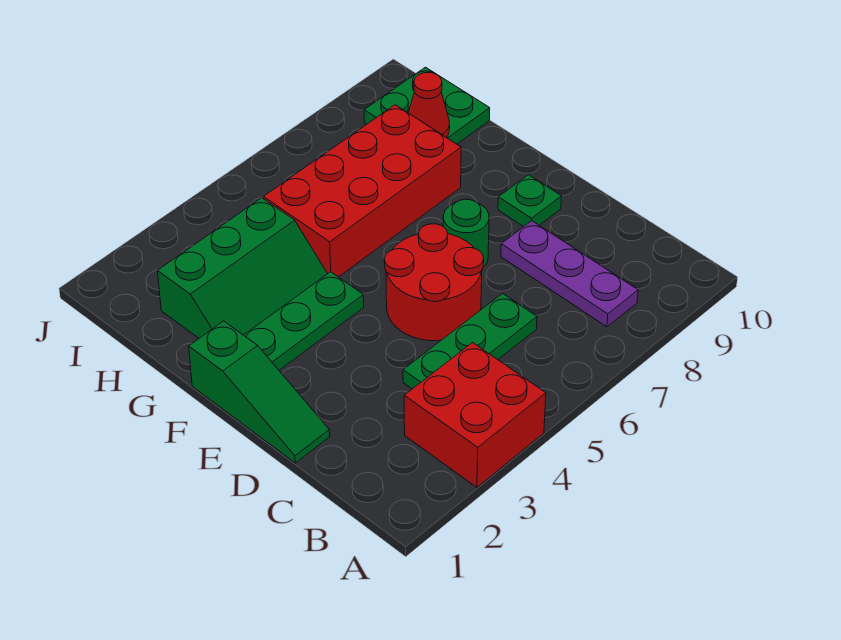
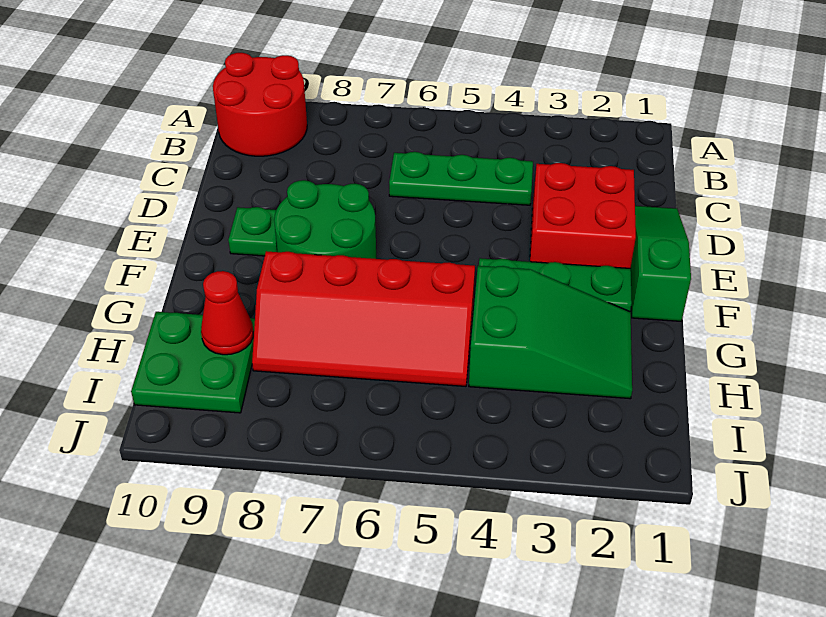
red brick A3:B4 level 1 -> red brick D2:E3 level 1
purple plate B8:D8 level 1 -> none
red round brick D5:E6 level 1 -> red round brick A9:B10 level 1
green round brick E7 level 1 -> green round brick E7:F8 level 1
green slope G2:H4 level 1 top H -> green slope G2:H4 level 1 top 4
red brick G5:H8 level 1 -> red slope G5:H8 level 1 top G

